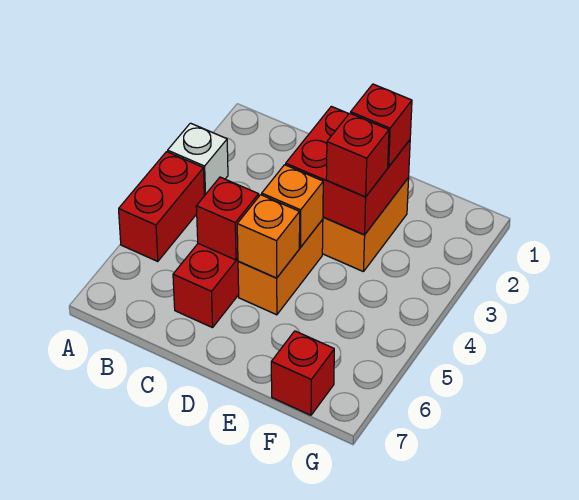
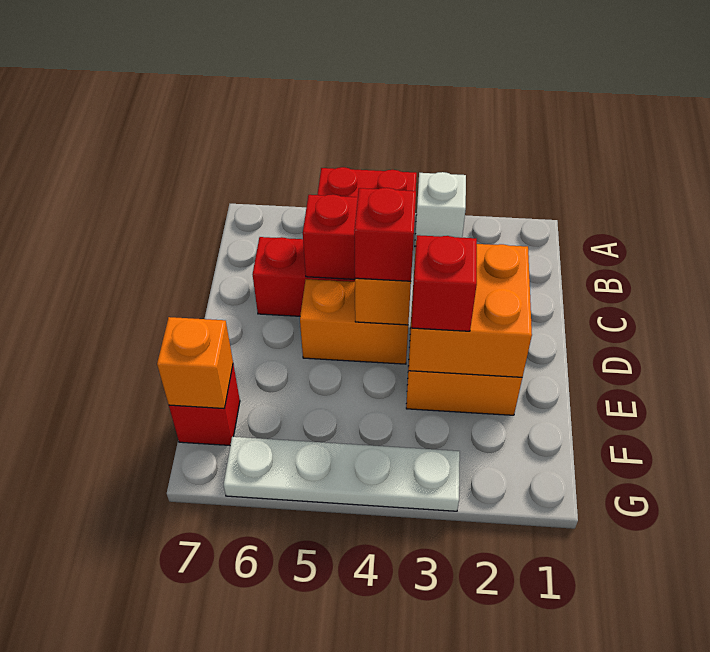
red brick D2:E3 level 2 -> orange brick D2:E3 level 2
orange brick D5 level 2 -> orange brick F7 level 2
red brick E2 level 3 -> red brick D4 level 3
none -> white plate G3:G6 level 1

